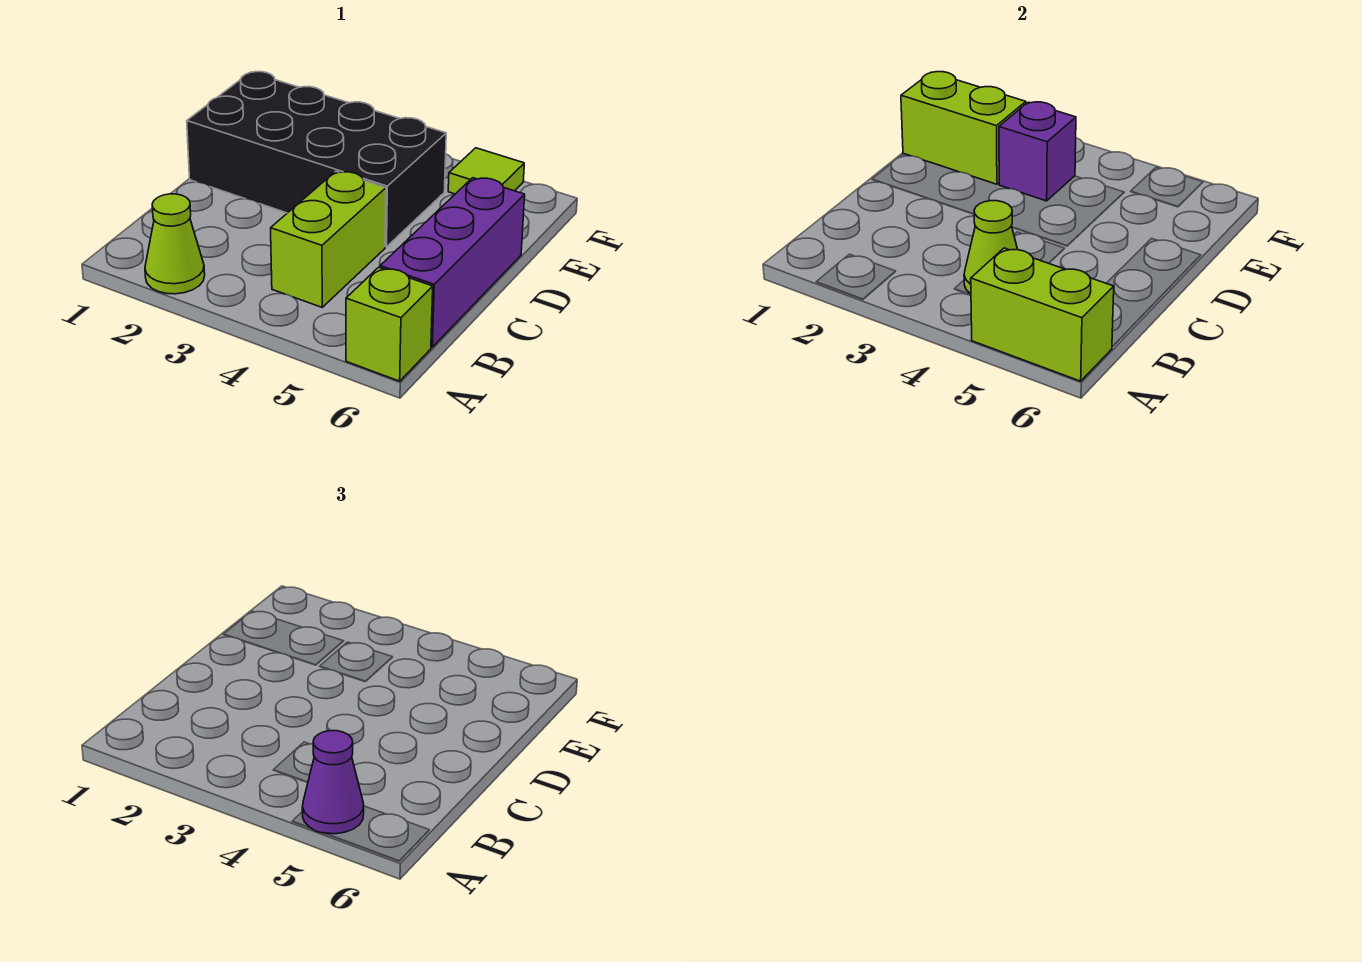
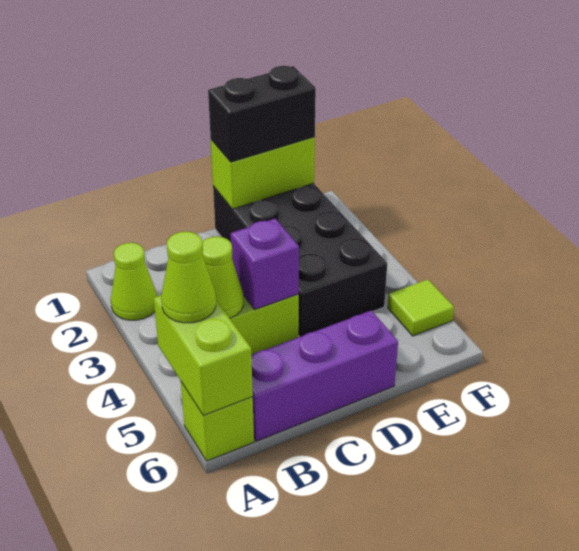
purple cone A5 level 3 -> lime cone A5 level 3
none -> black brick D1:E1 level 3
lime brick E1:E2 level 2 -> lime brick D1:E1 level 2
purple brick E3 level 2 -> purple brick C4 level 2

